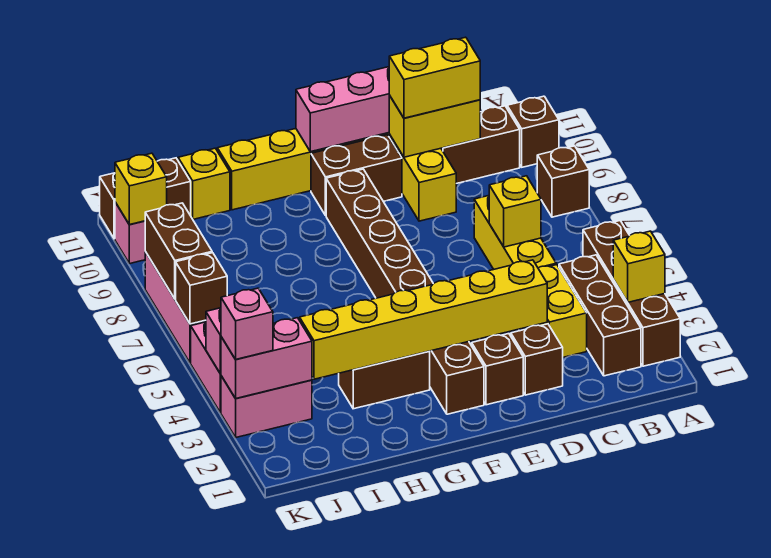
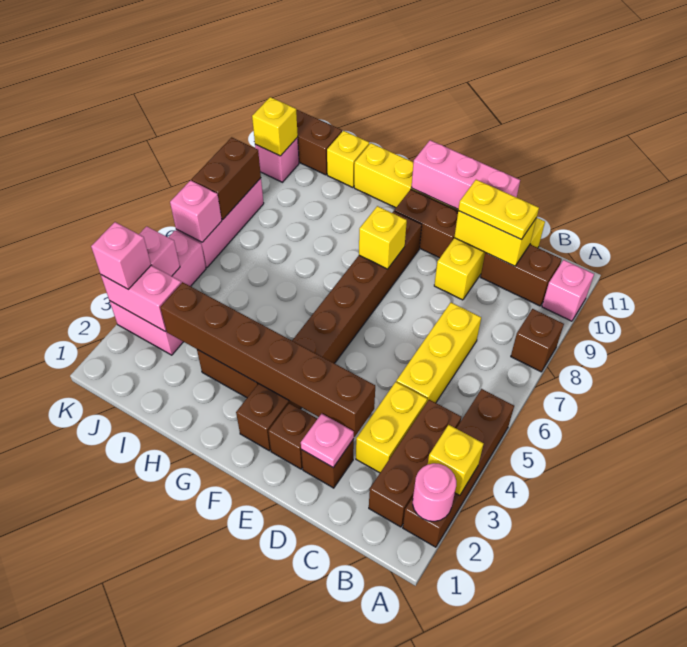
none -> pink round brick A2 level 2
brown brick A10 level 1 -> pink brick A10 level 1
yellow brick C6 level 2 -> yellow brick F8 level 2
yellow brick C10:D10 level 3 -> yellow plate C10:D10 level 3
none -> pink plate D2 level 2
yellow brick D3:I3 level 2 -> brown brick D3:I3 level 2
brown brick K6 level 2 -> pink brick K6 level 2

